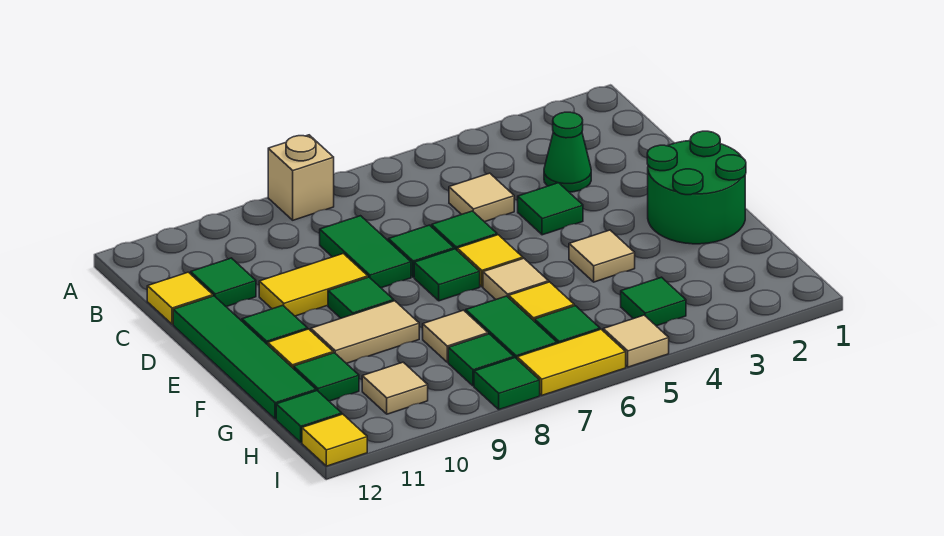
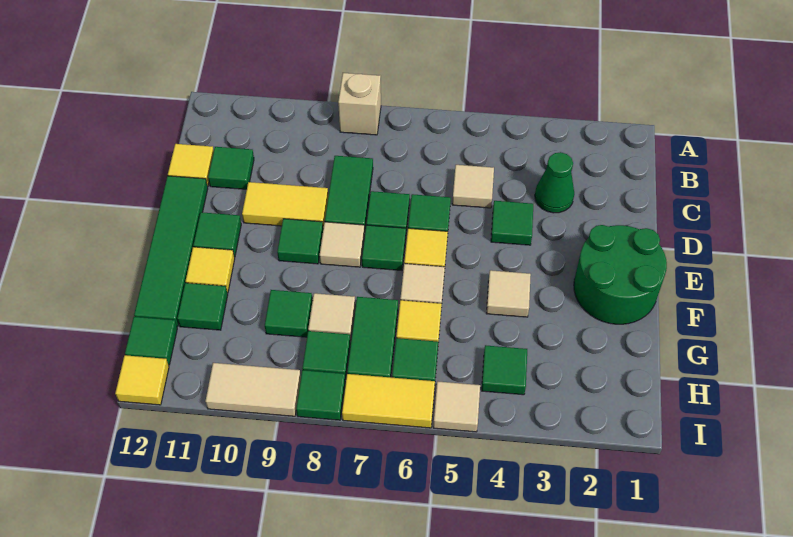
tan tile F9:F10 level 1 -> tan tile I9:I10 level 1
none -> green tile G9 level 1
tan tile H10 level 1 -> tan tile E8 level 1

